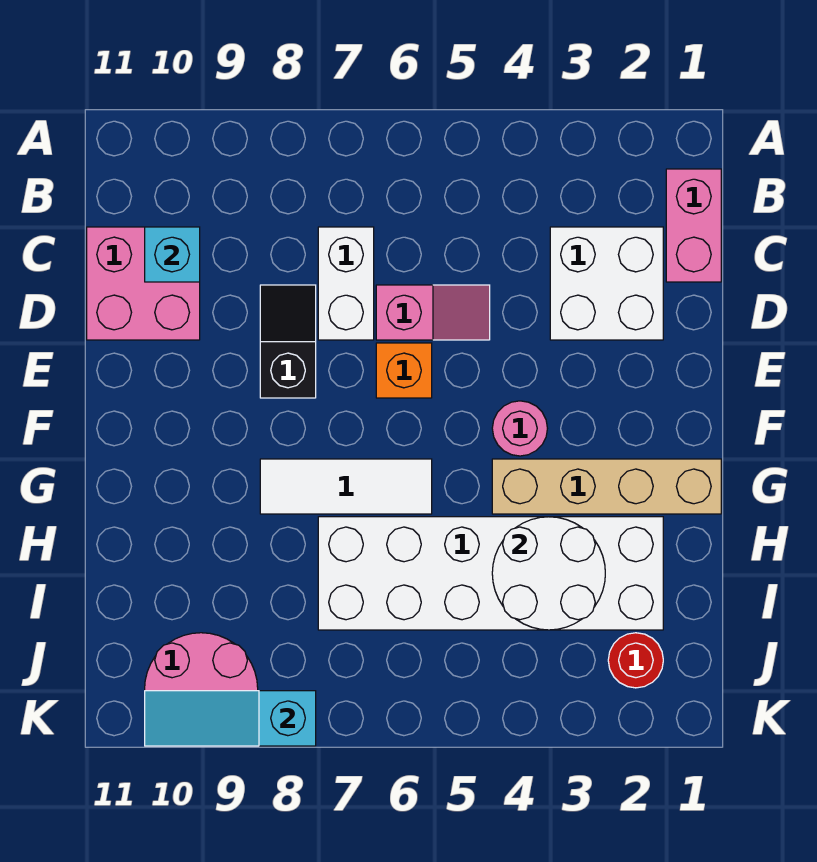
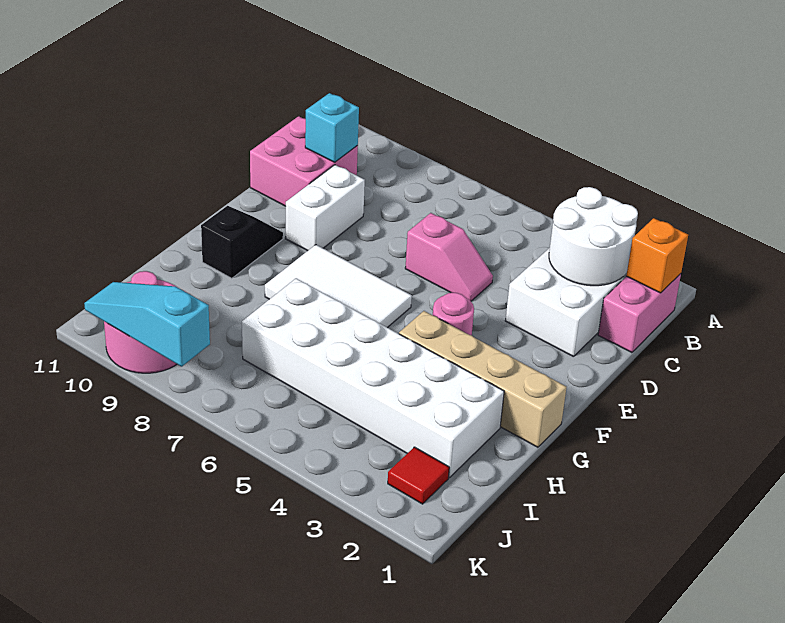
white brick C7:D7 level 1 -> white brick D9:E9 level 1
black slope D8:E8 level 1 top E -> black slope F10:G10 level 1 top G
orange brick E6 level 1 -> orange brick B1 level 2
white tile G6:G8 level 1 -> white tile F6:G8 level 1
white round brick H3:I4 level 2 -> white round brick B2:C3 level 2
red round brick J2 level 1 -> red tile J2 level 1

